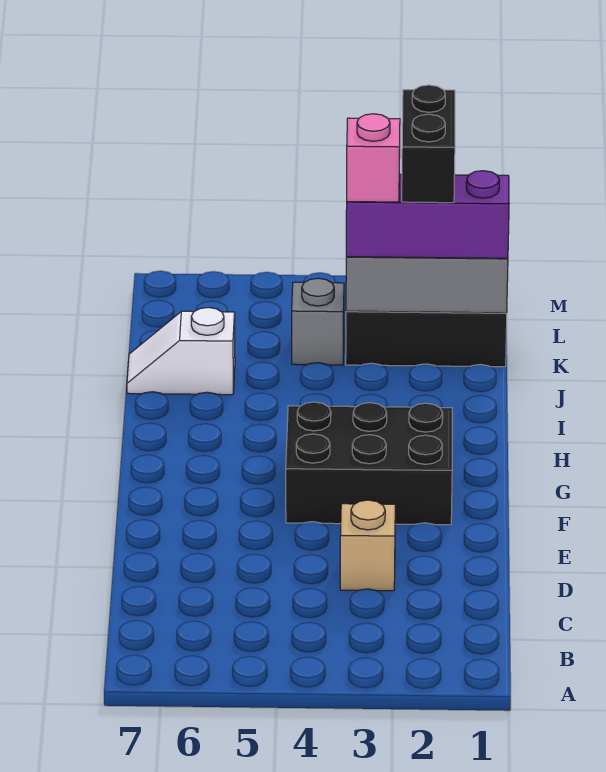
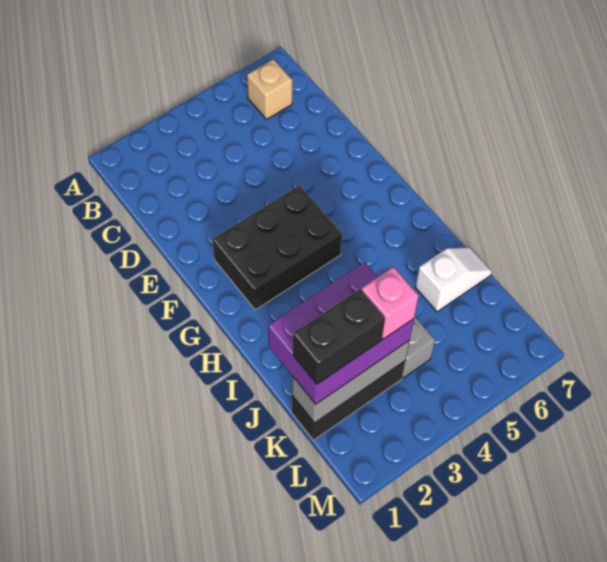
tan brick D3 level 1 -> tan brick B6 level 1
purple brick K1:K3 level 3 -> purple brick J1:K3 level 3
black brick K2:L2 level 4 -> black brick K1:K2 level 4

